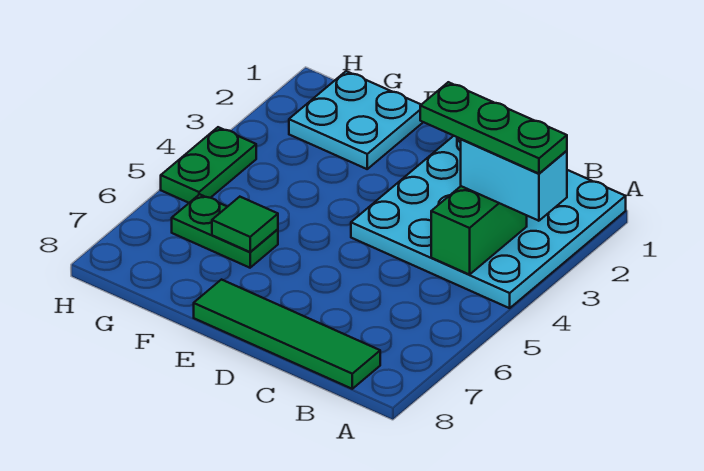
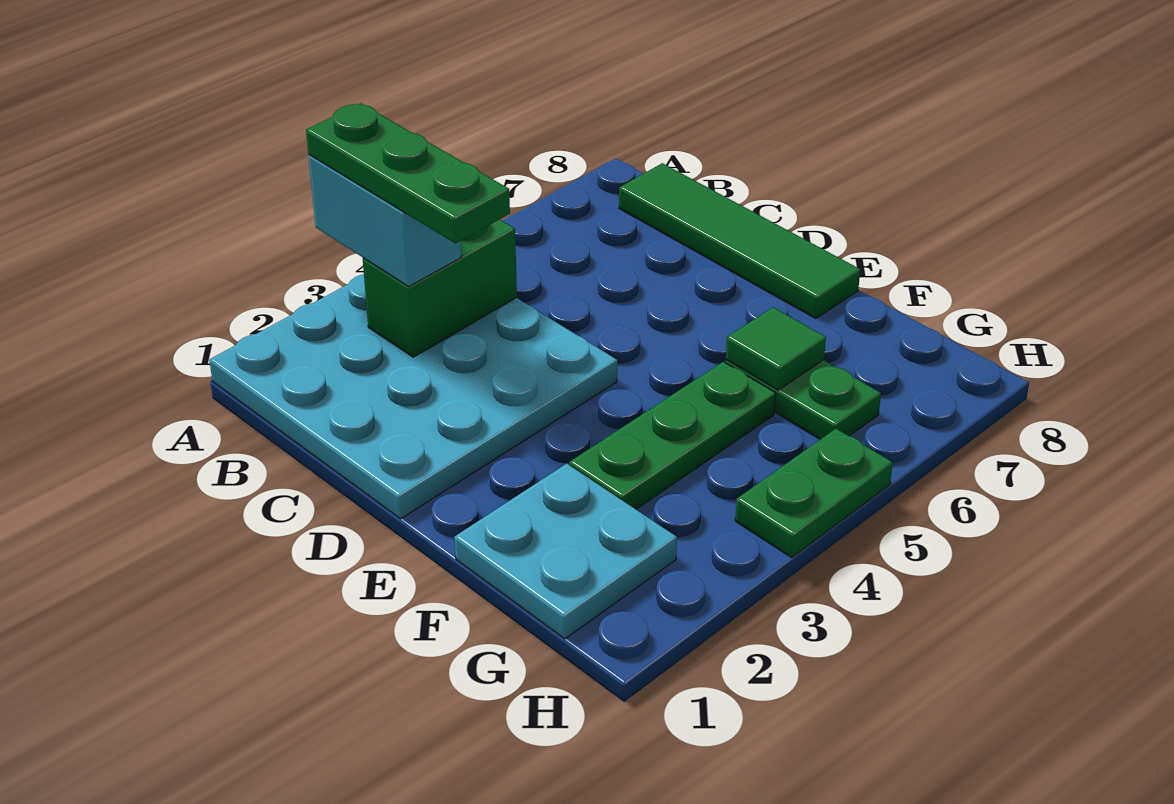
none -> green plate F3:F5 level 1

